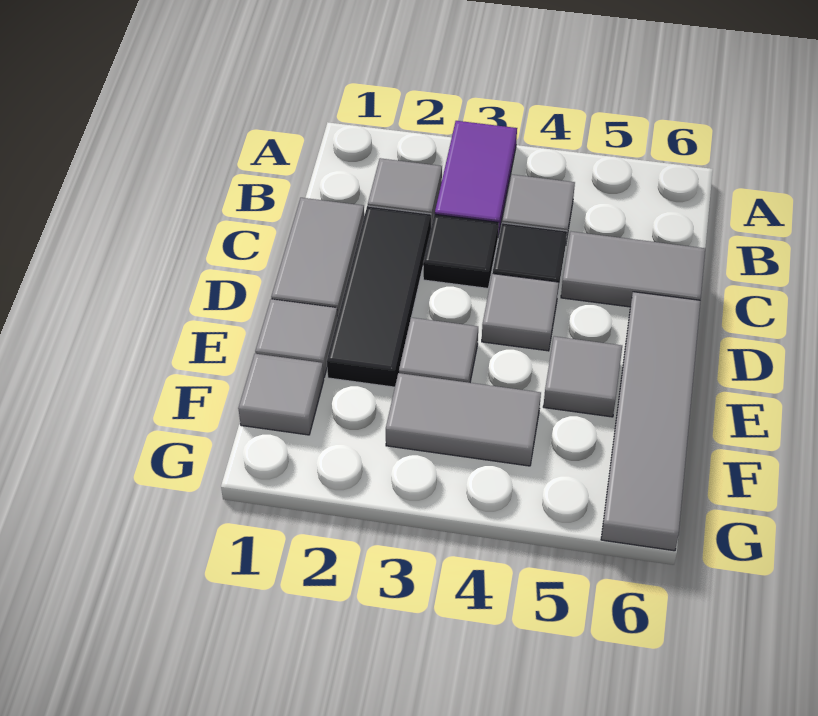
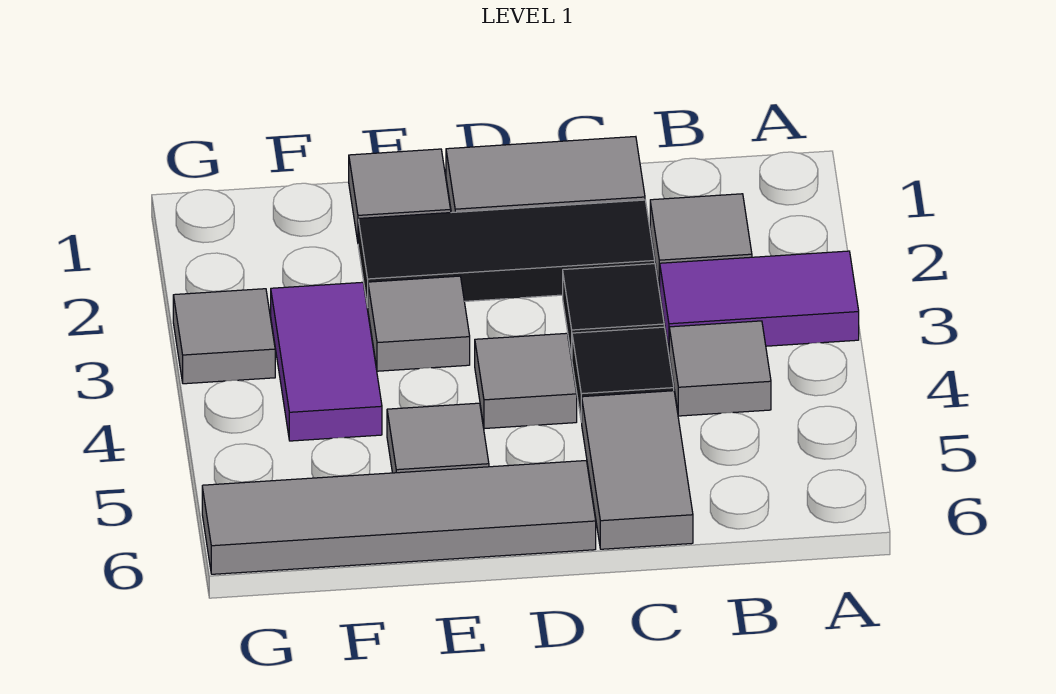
grey tile F1 level 1 -> grey tile G3 level 1
grey tile F3:F4 level 1 -> purple tile F3:F4 level 1

